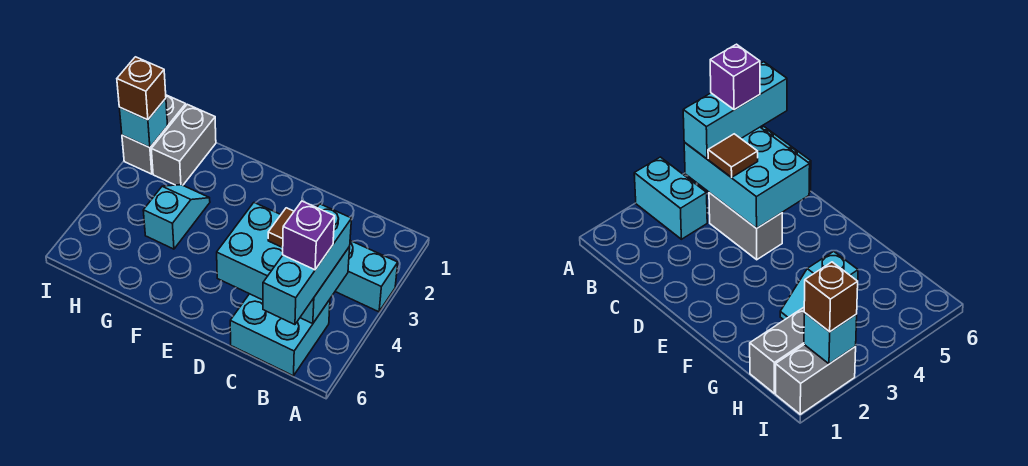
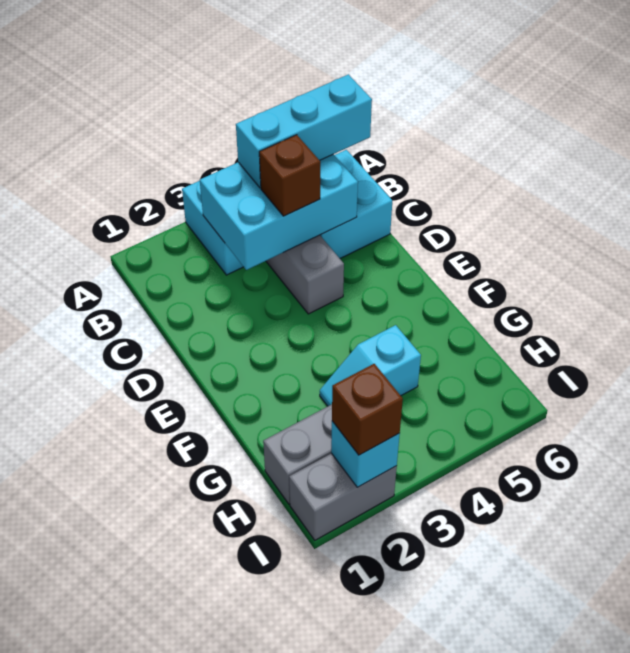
cyan brick B4:D5 level 2 -> cyan brick B3:C5 level 2
purple brick B5 level 4 -> none
brown tile C4 level 3 -> brown brick C4 level 3

